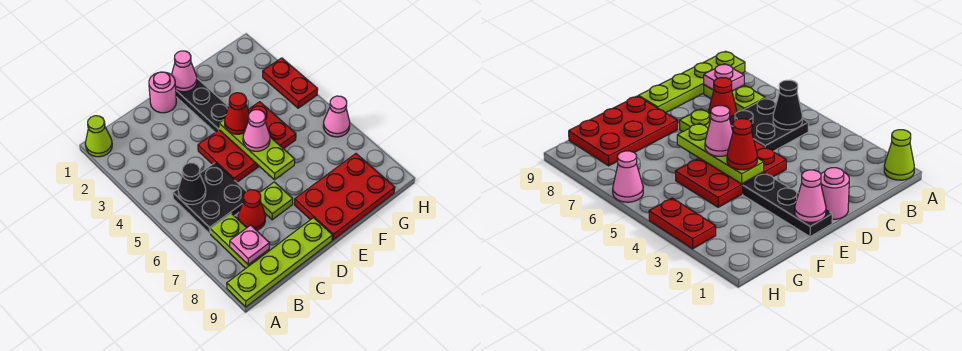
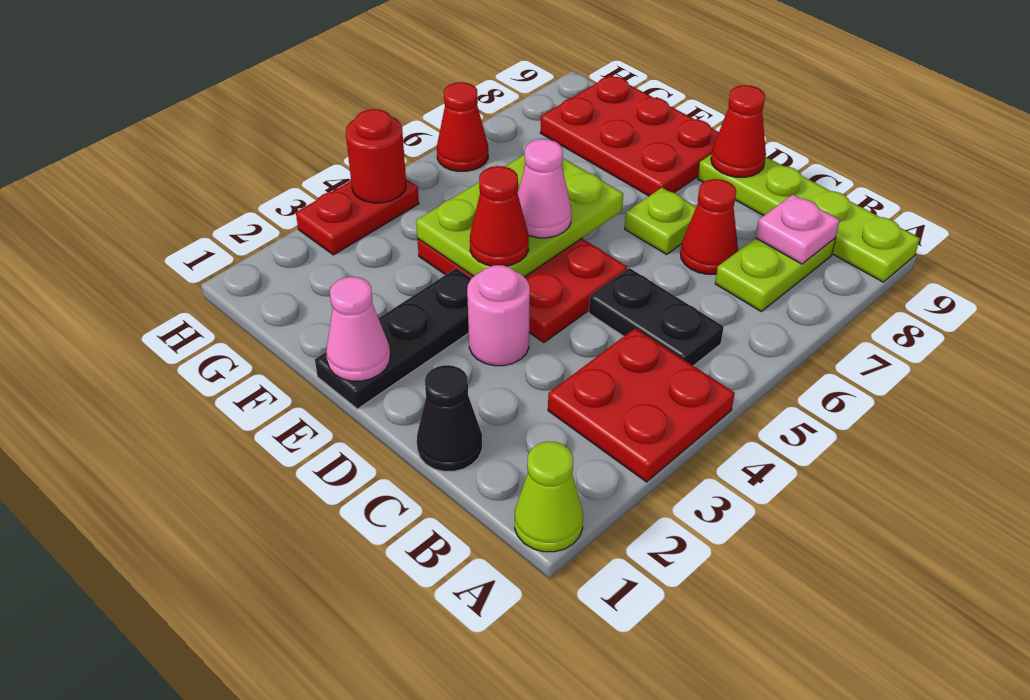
none -> red plate A3:B4 level 1
black plate B5:C6 level 1 -> black plate B5:C5 level 1
black cone B5 level 2 -> black cone C1 level 1
pink round brick D1 level 1 -> pink round brick D3 level 1
none -> red cone D9 level 2
lime plate E4:E6 level 2 -> lime plate E4:F6 level 2
none -> red round brick H4 level 2
pink cone H6 level 1 -> red cone H6 level 1

